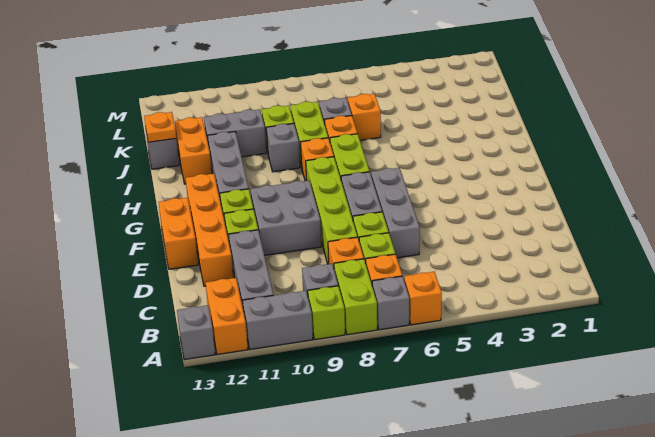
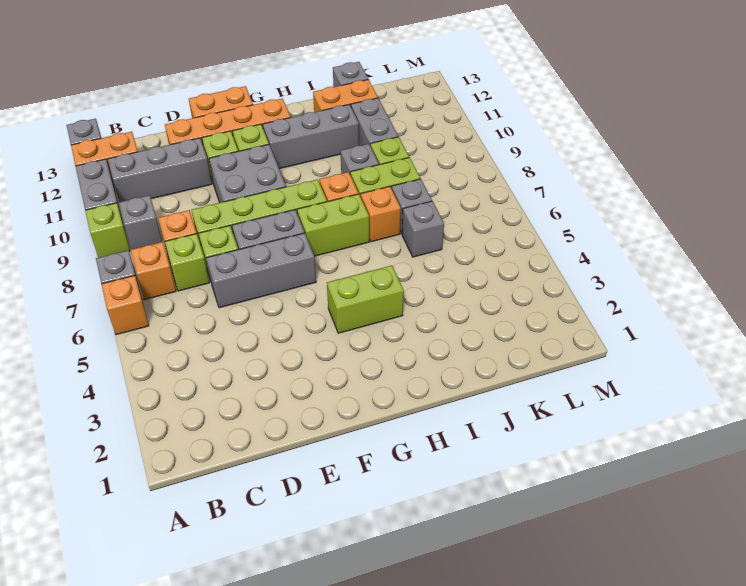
lime brick A8:B8 level 1 -> lime brick G4:H4 level 1
orange brick J6 level 1 -> grey brick J6 level 1
orange plate J13 level 2 -> none

